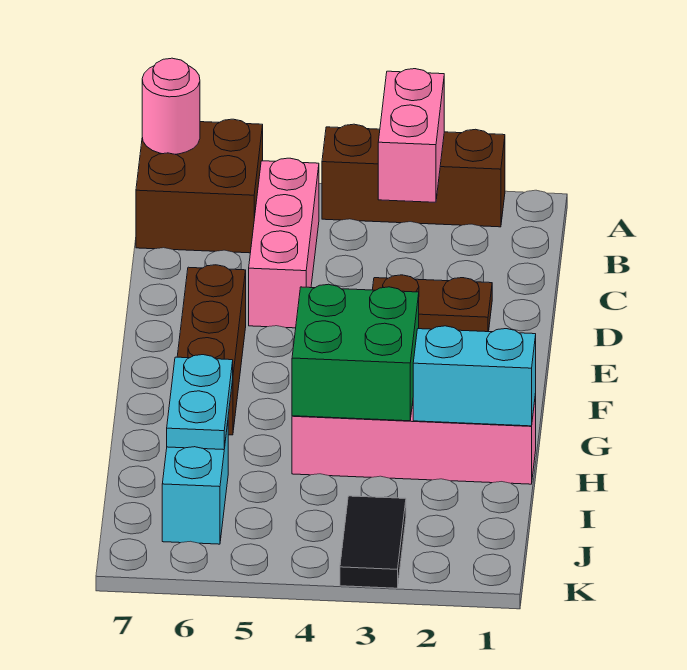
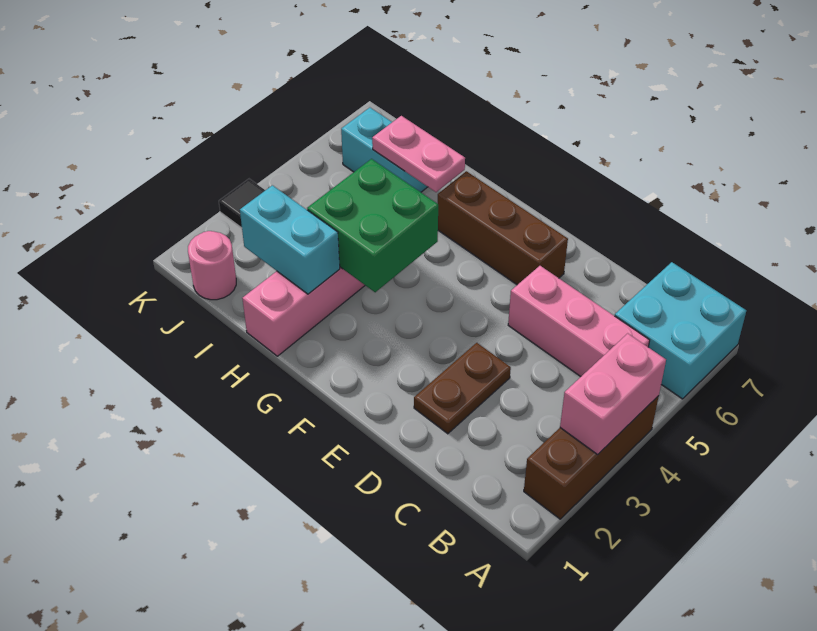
pink brick A3:B3 level 2 -> pink brick A3:A4 level 2
brown brick A6:B7 level 1 -> cyan brick A6:B7 level 1
pink round brick A7 level 2 -> pink round brick J1 level 1
cyan brick H1:H2 level 2 -> cyan brick H2:I2 level 2
cyan plate H6:I6 level 2 -> pink plate H6:I6 level 2

